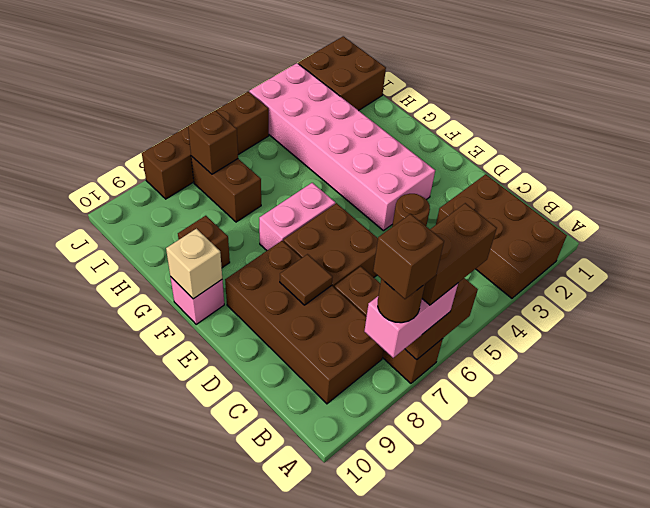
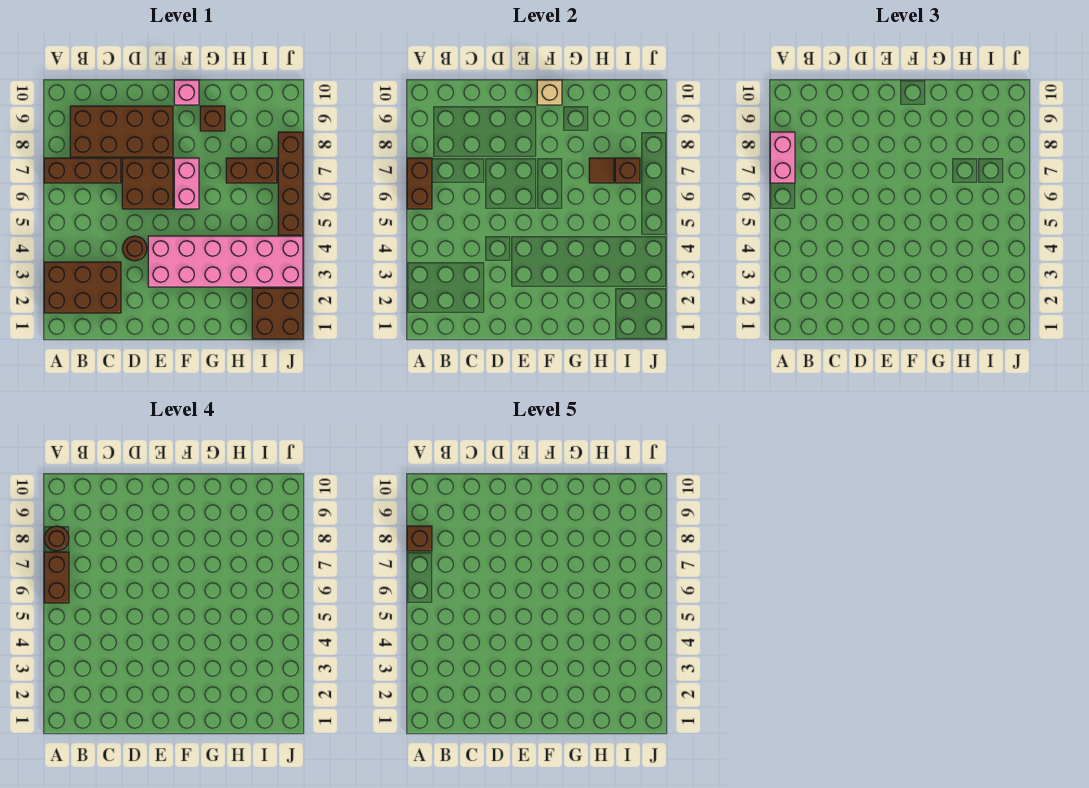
brown tile D8 level 2 -> brown tile H7 level 2

